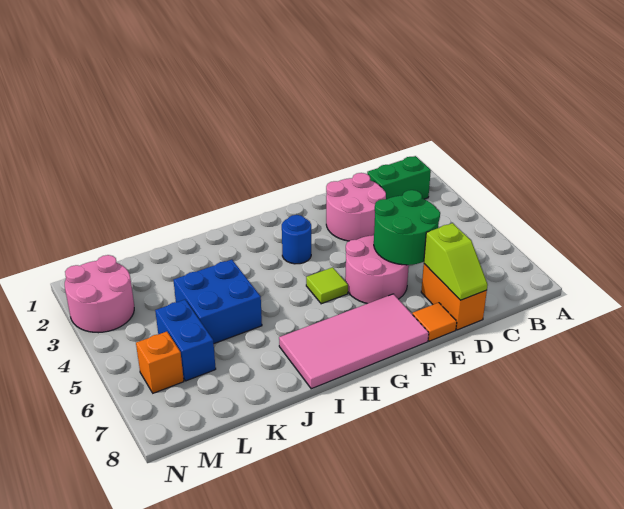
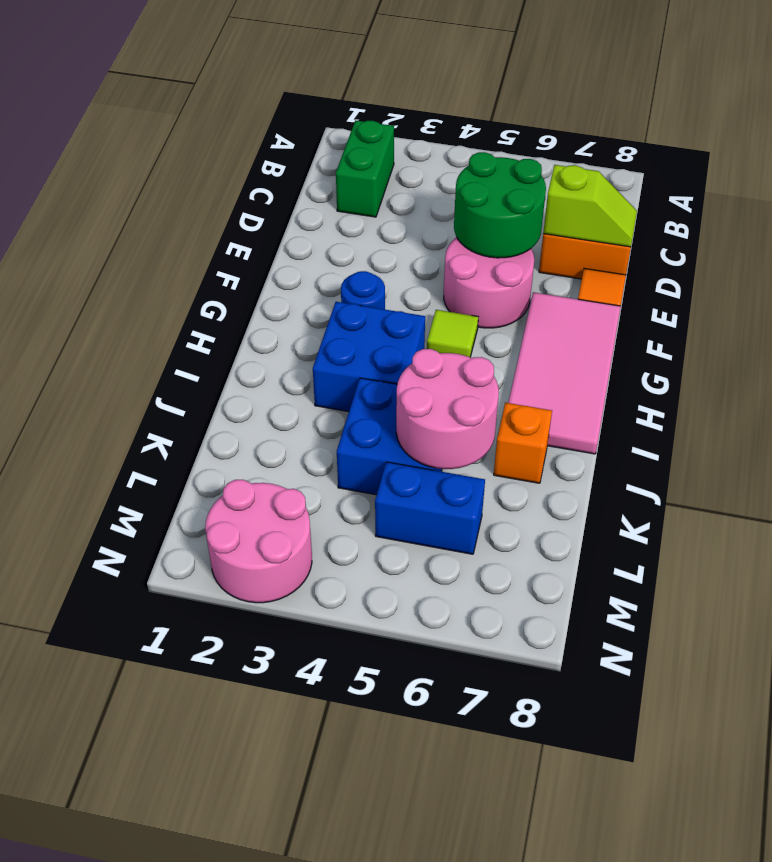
pink round brick D2:E3 level 1 -> pink round brick J5:K6 level 2
none -> blue brick H3:I4 level 1
orange brick M6 level 1 -> orange brick J7 level 1

